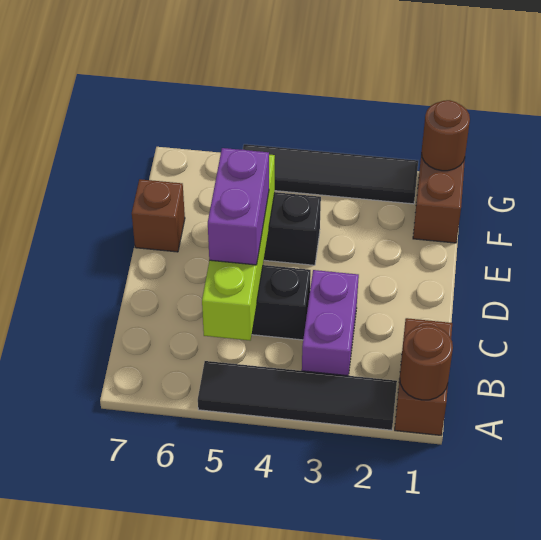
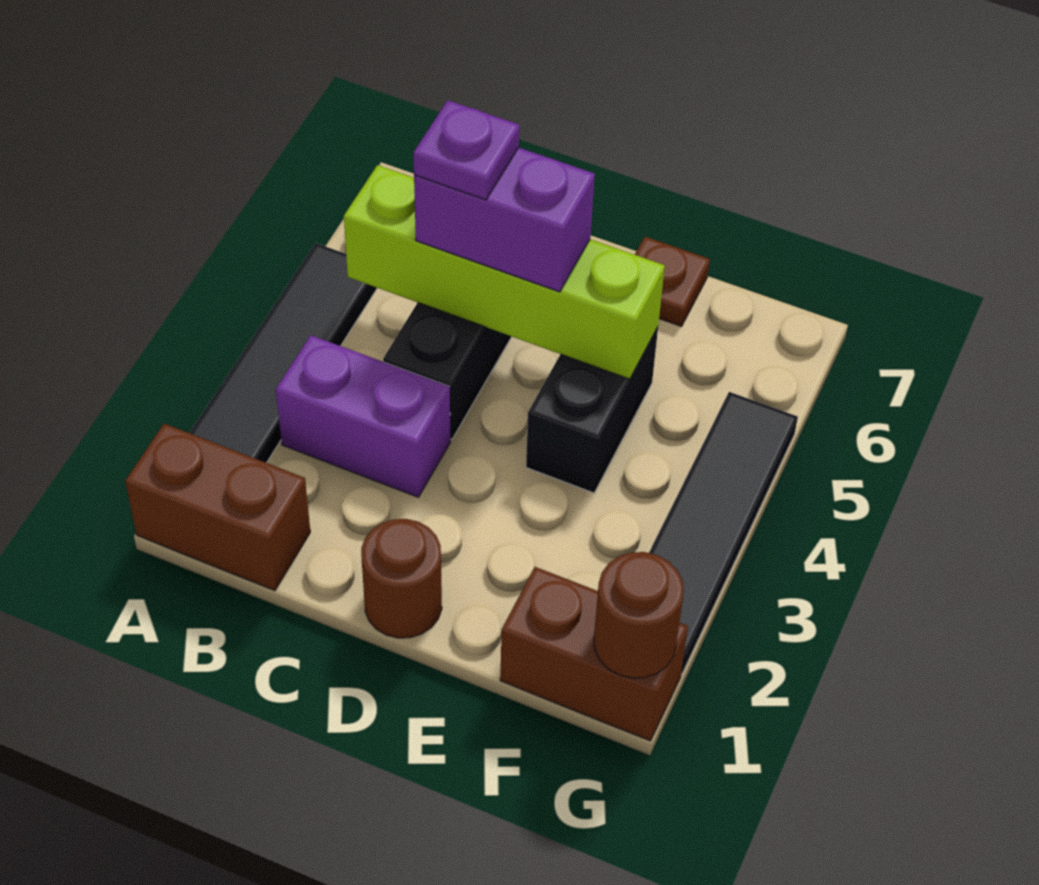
brown round brick A1 level 2 -> brown round brick D1 level 1
none -> purple plate C5 level 4
brown brick E7 level 1 -> brown plate E7 level 1

